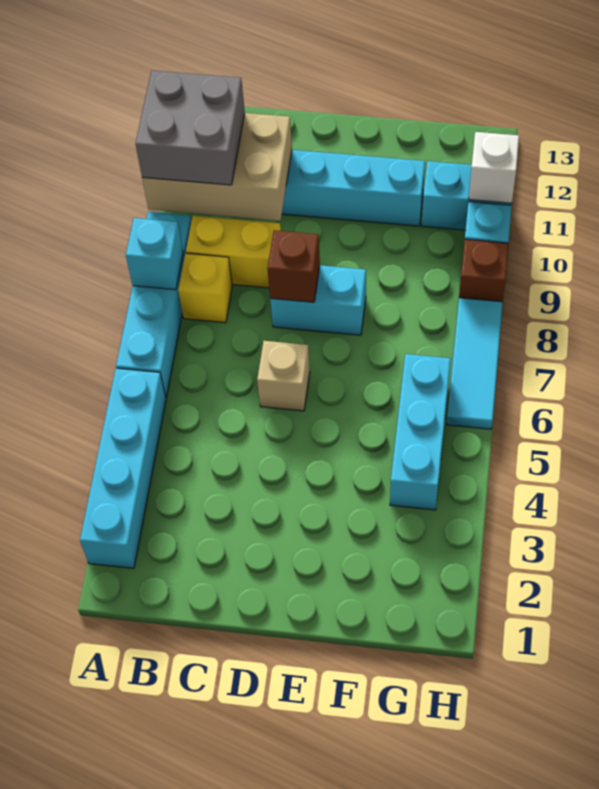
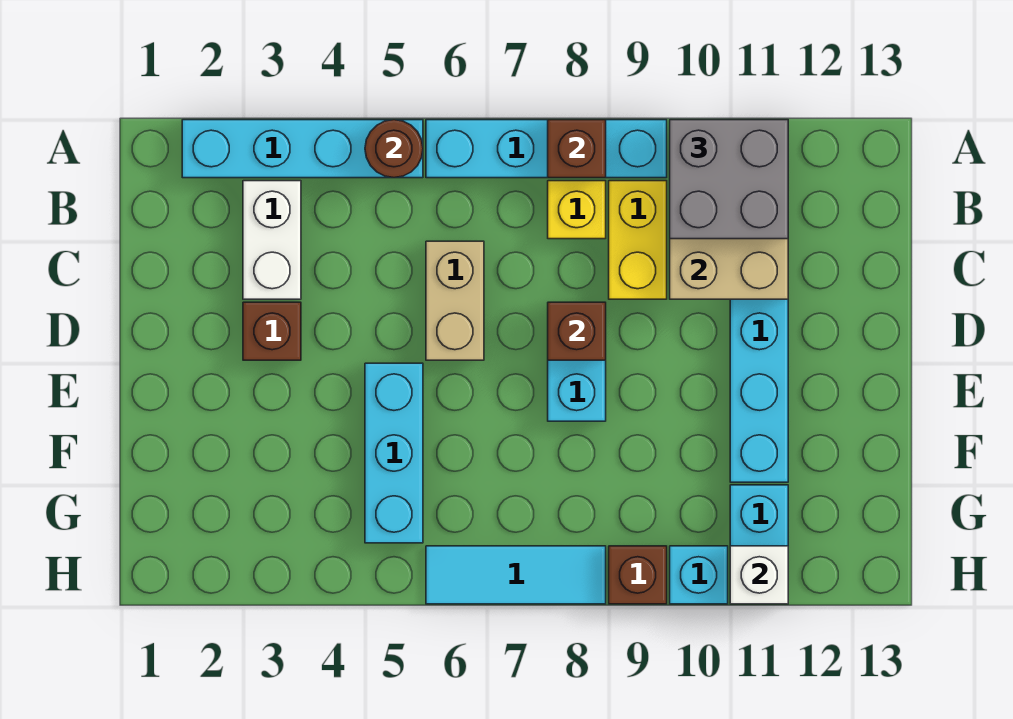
none -> brown round brick A5 level 2
cyan brick A8 level 2 -> brown brick A8 level 2
none -> white brick B3:C3 level 1
none -> brown brick D3 level 1
tan brick D6 level 1 -> tan brick C6:D6 level 1
cyan brick G4:G6 level 1 -> cyan brick E5:G5 level 1

